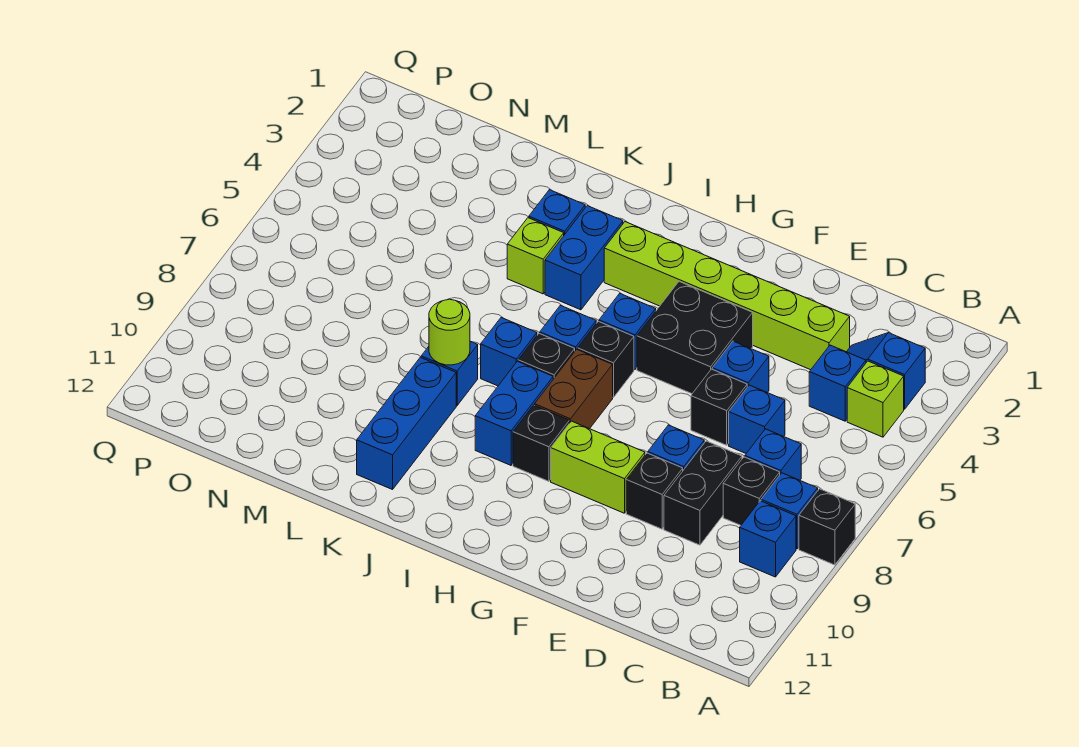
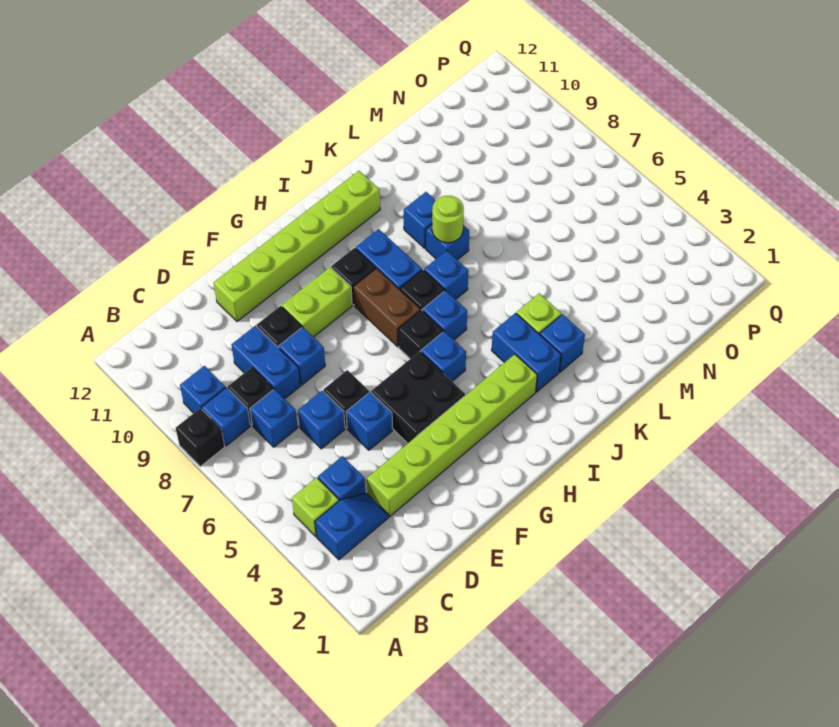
black brick D8:D9 level 1 -> blue brick D8:D9 level 1
none -> lime brick E11:J11 level 1
blue brick K9:K11 level 1 -> blue brick K9 level 1

